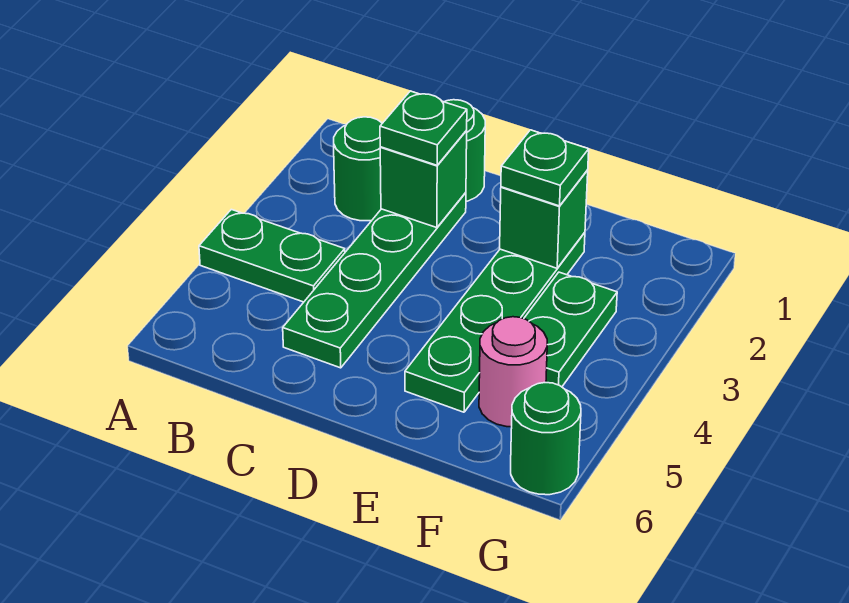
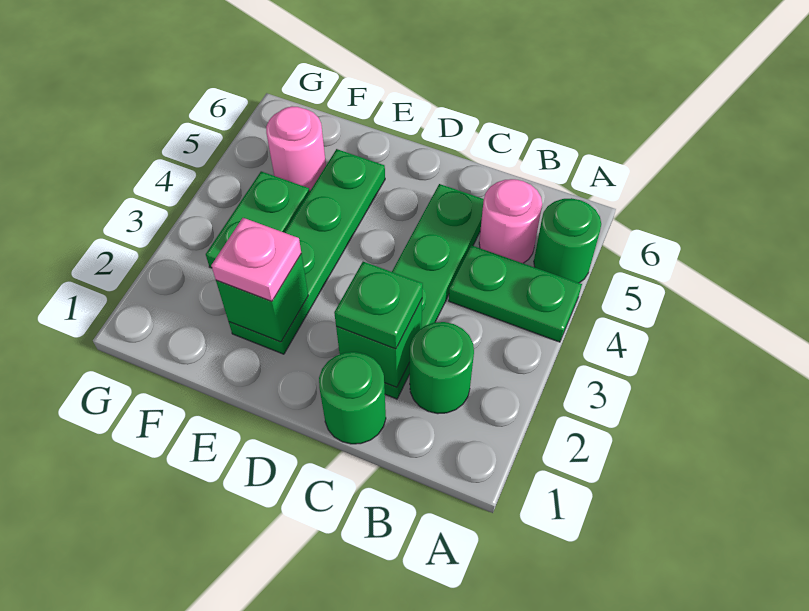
none -> pink round brick B5 level 1
green plate E2 level 3 -> pink plate E2 level 3
green round brick G6 level 1 -> green round brick A5 level 1

